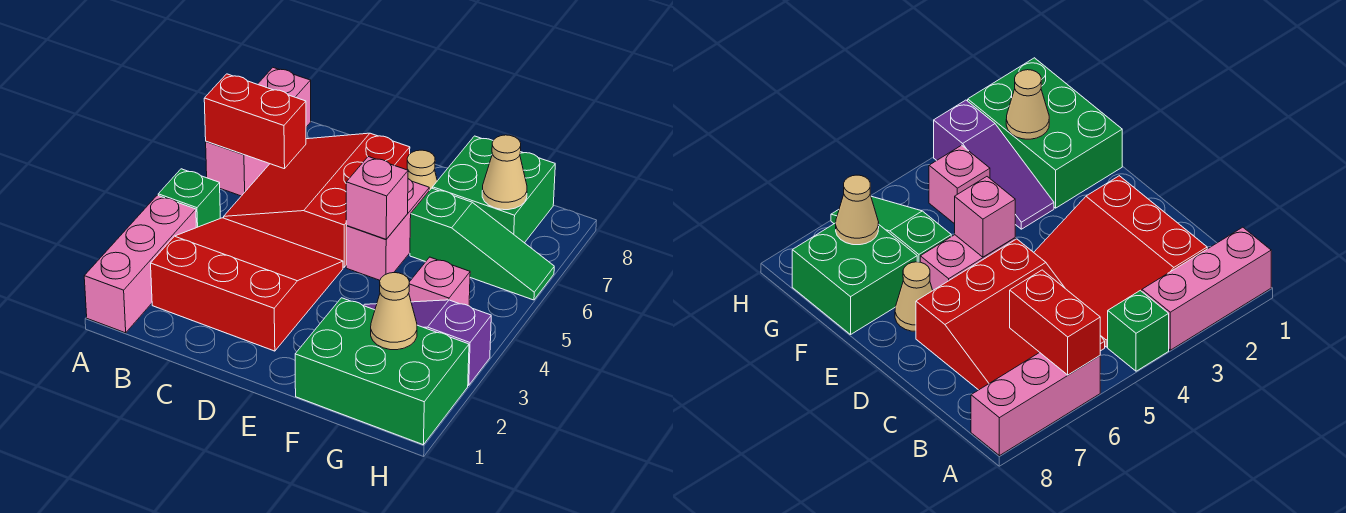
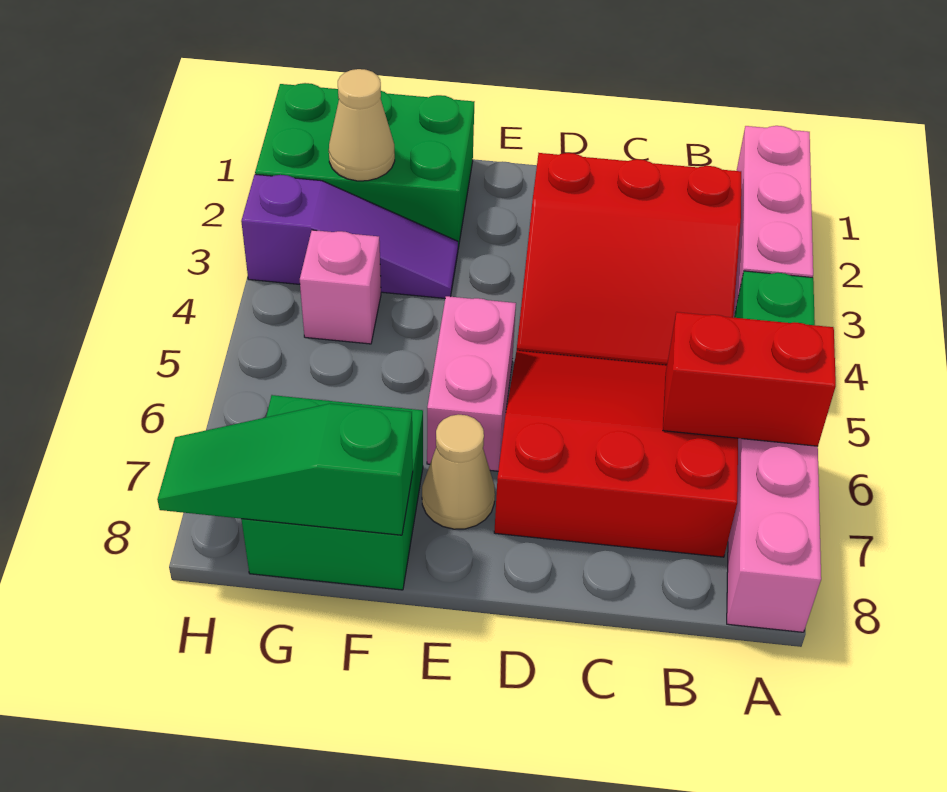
red slope B5:D7 level 1 top D -> red slope B5:D7 level 1 top 7
pink brick E5 level 2 -> none
green slope F6:H6 level 1 top F -> green slope F8:H8 level 2 top F
tan cone G7 level 2 -> none

